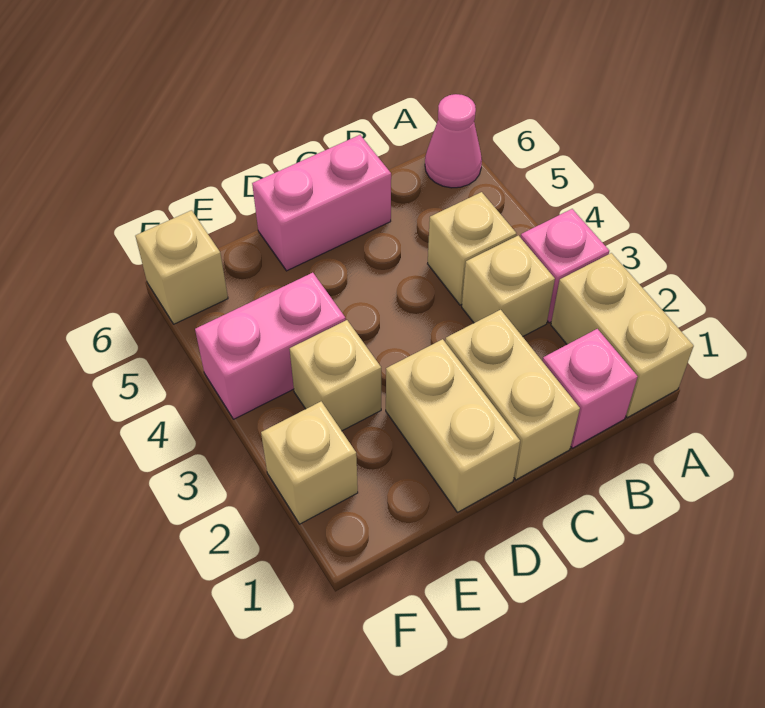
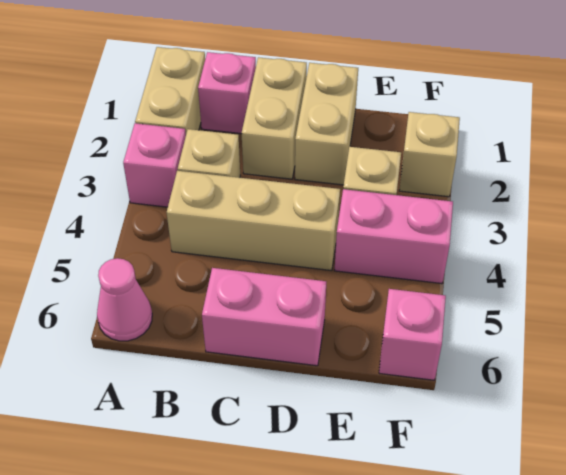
tan brick B4 level 1 -> tan brick B4:D4 level 1
tan brick F6 level 1 -> pink brick F6 level 1

